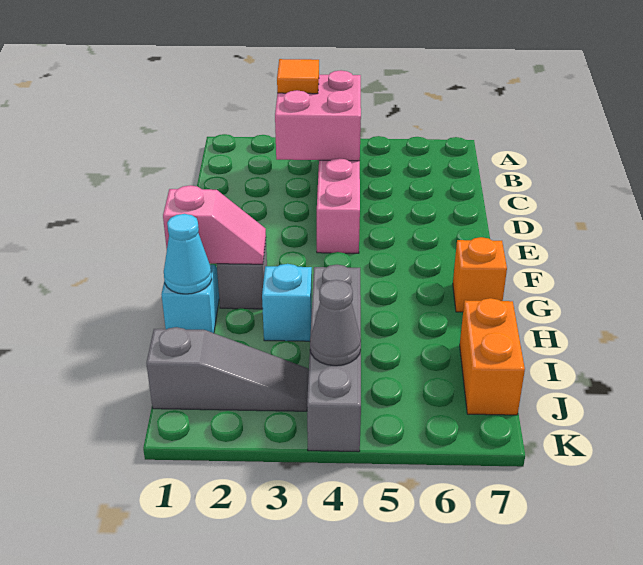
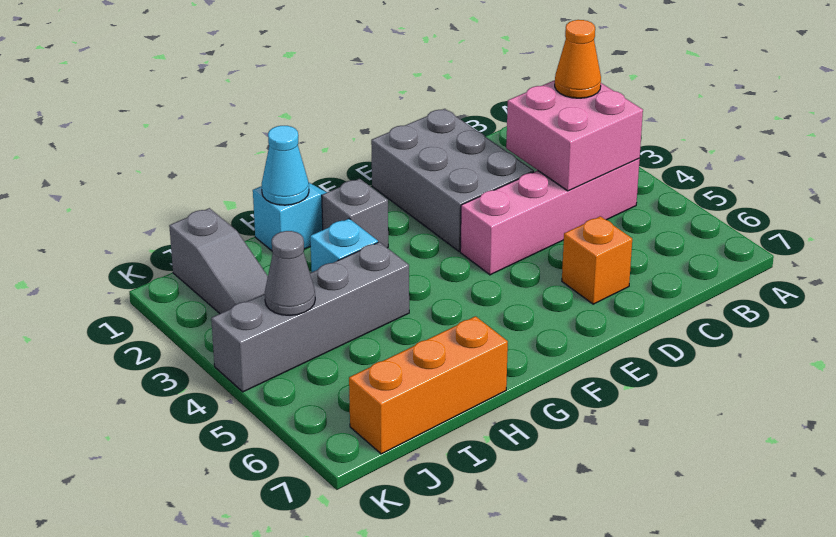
orange tile B3 level 3 -> orange cone B3 level 3
none -> grey brick D1:E3 level 1
pink slope G1:G2 level 2 top 1 -> none
orange brick G7 level 1 -> orange brick D6 level 1
orange brick I7:J7 level 1 -> orange brick H7:J7 level 1

